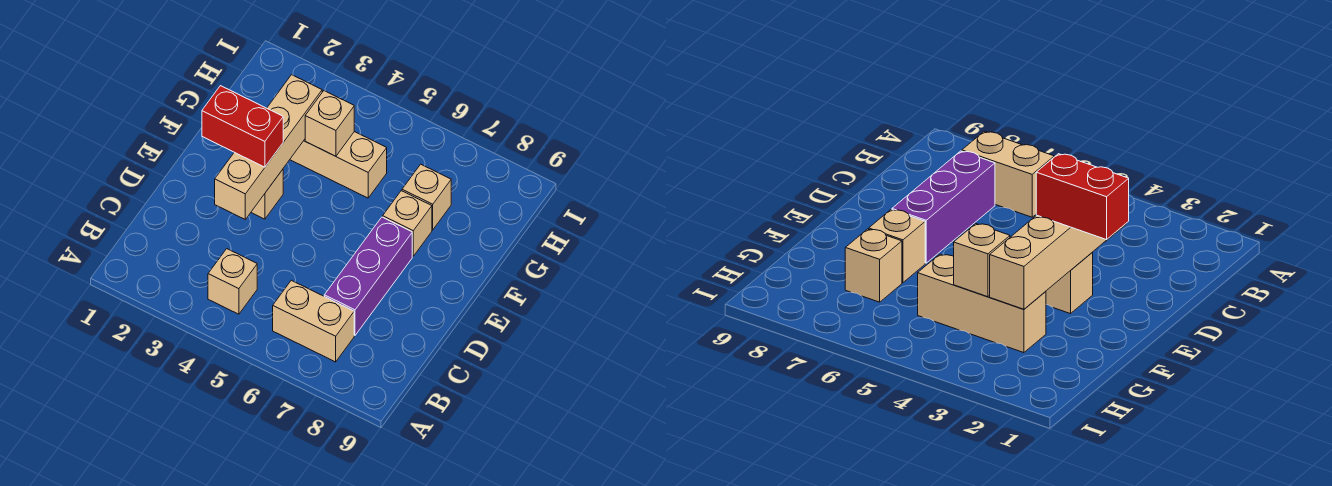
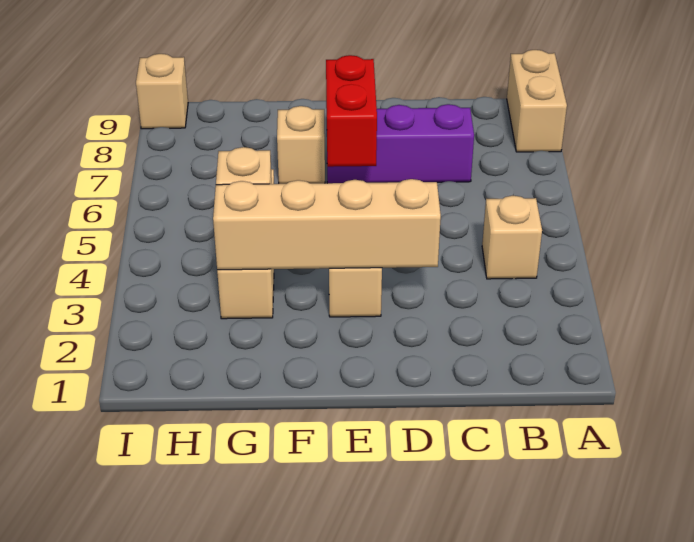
tan brick B6:B7 level 1 -> tan brick A8:A9 level 1
red brick E2:E3 level 3 -> red brick E6:E7 level 2
tan brick G7 level 1 -> tan brick I9 level 1

